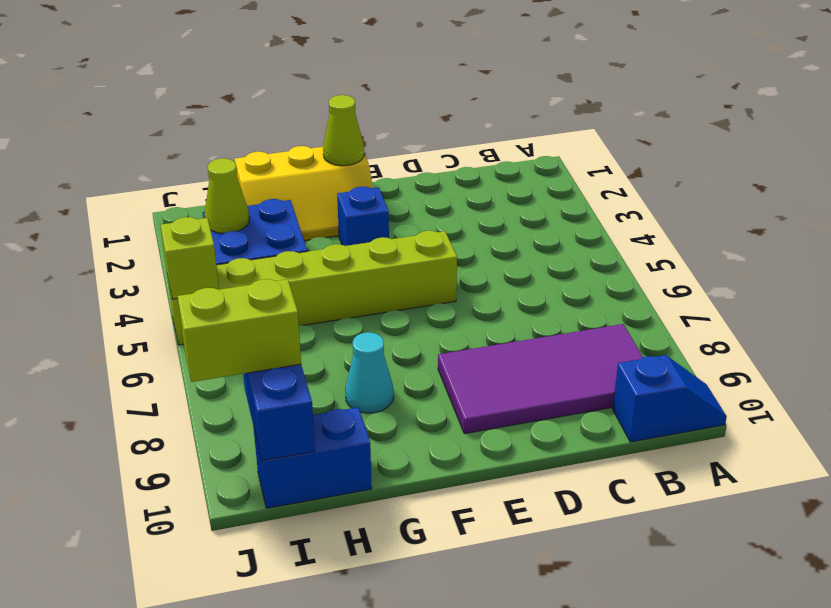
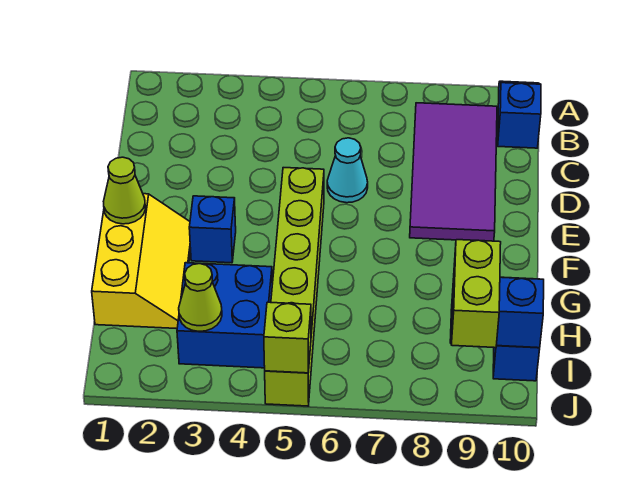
cyan cone G8 level 1 -> cyan cone D6 level 1

